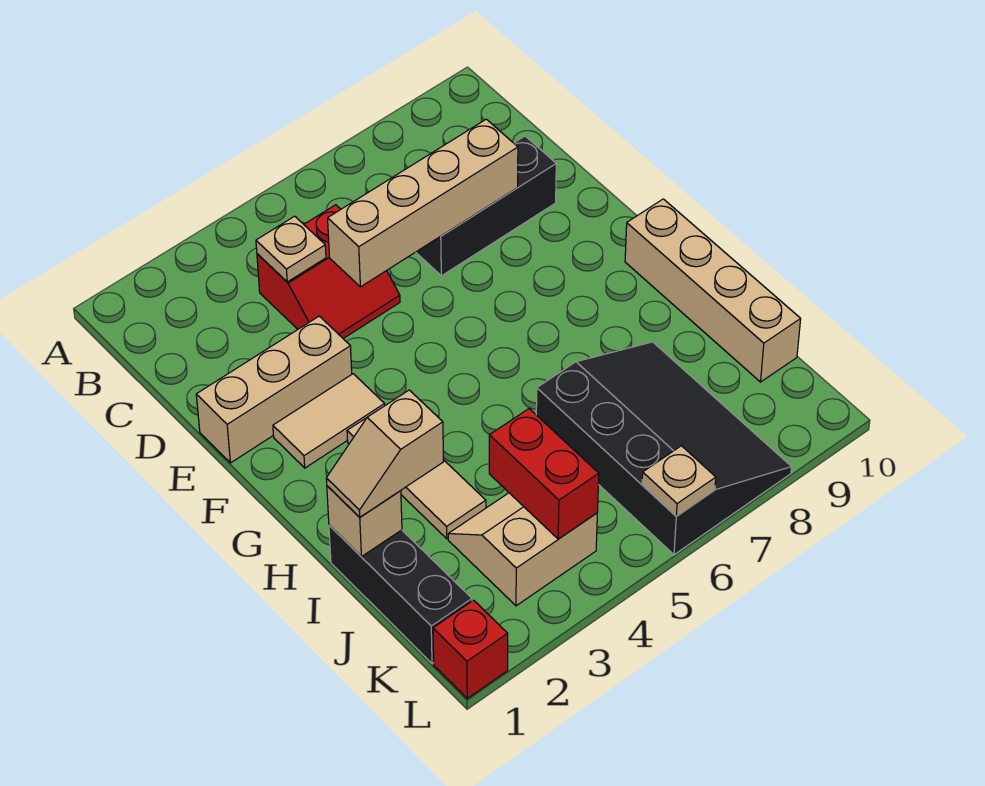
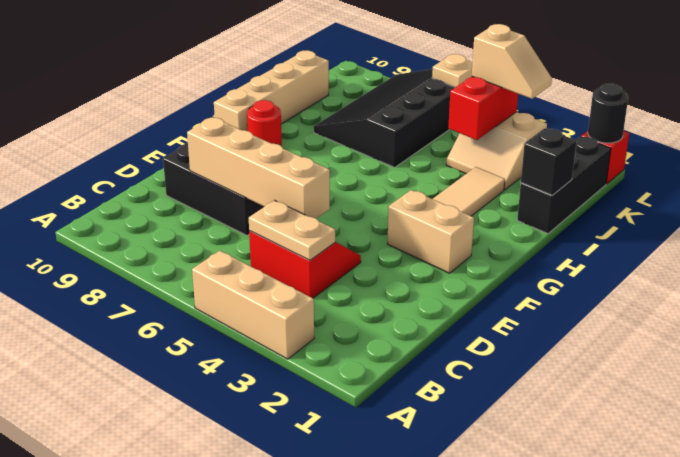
tan plate C4 level 2 -> tan plate C4:C5 level 2
tan brick E1:E3 level 1 -> tan brick A3:A5 level 1
tan tile F2:F3 level 1 -> tan brick F2:F3 level 1
none -> red round brick G9 level 1
tan brick I1 level 2 -> black brick I1 level 2
tan slope I1:I2 level 3 top 2 -> tan slope K3:K4 level 3 top 4
none -> black round brick L1 level 2

